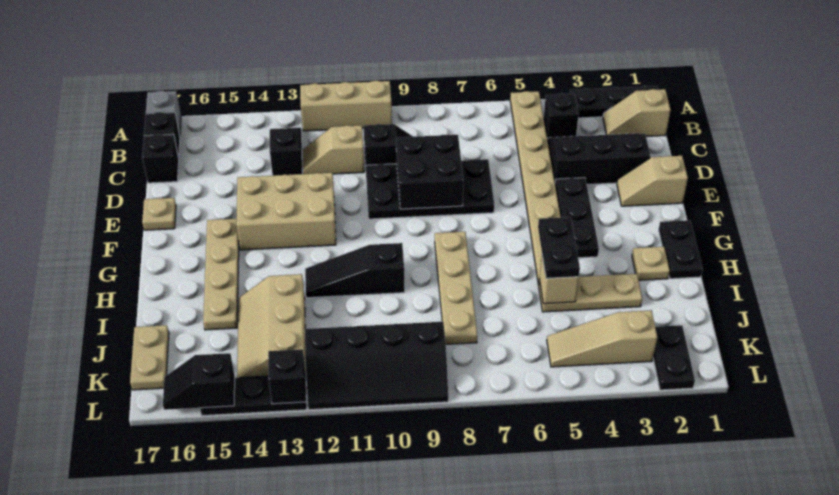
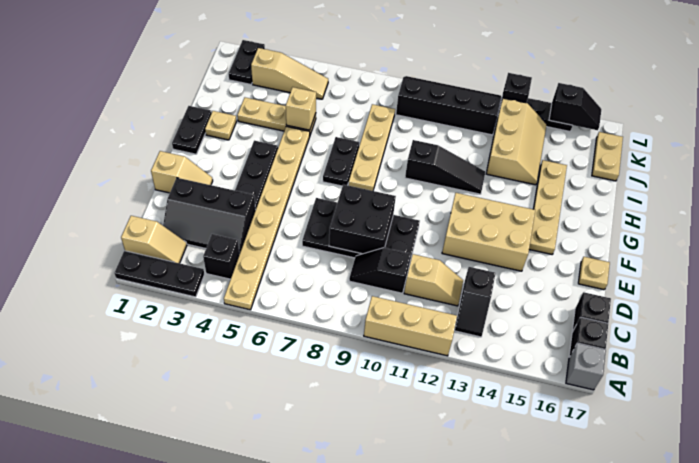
black plate H5:I5 level 3 -> black plate G7:H7 level 1

